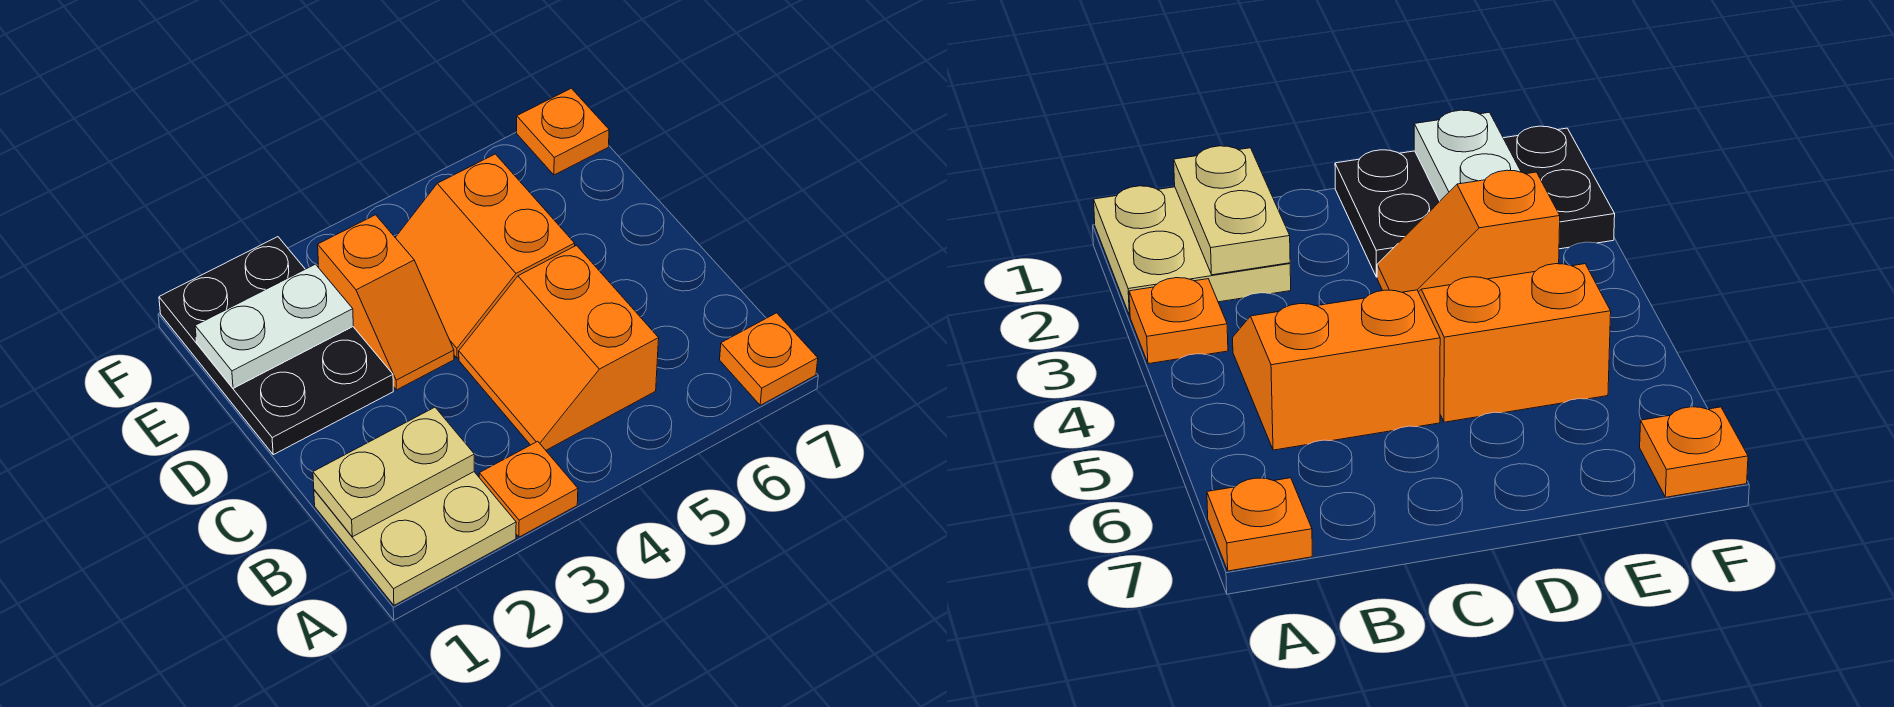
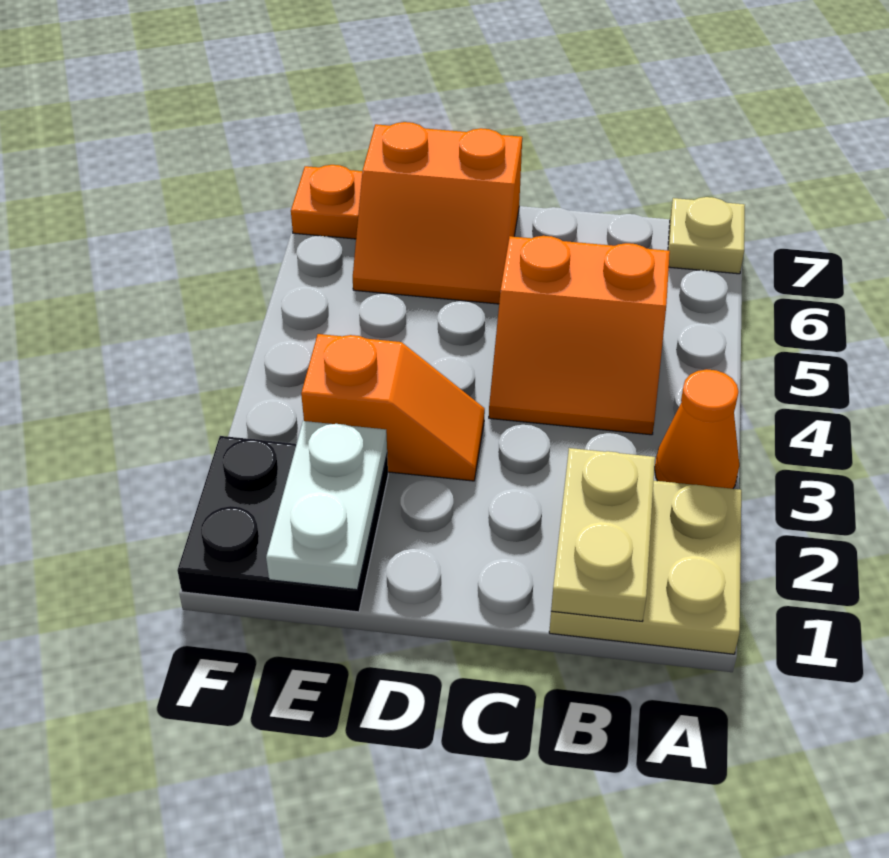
orange plate A3 level 1 -> orange cone A3 level 1
orange plate A7 level 1 -> tan plate A7 level 1
black plate D1:F2 level 1 -> black plate E1:F2 level 1
orange slope D4:E5 level 1 top 5 -> orange slope D6:E7 level 1 top 7

